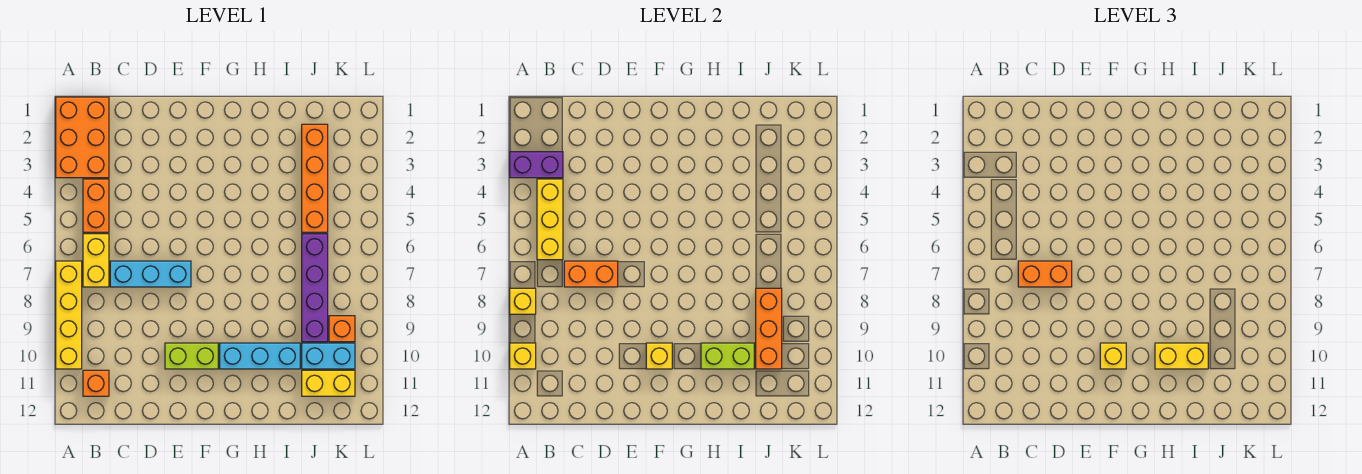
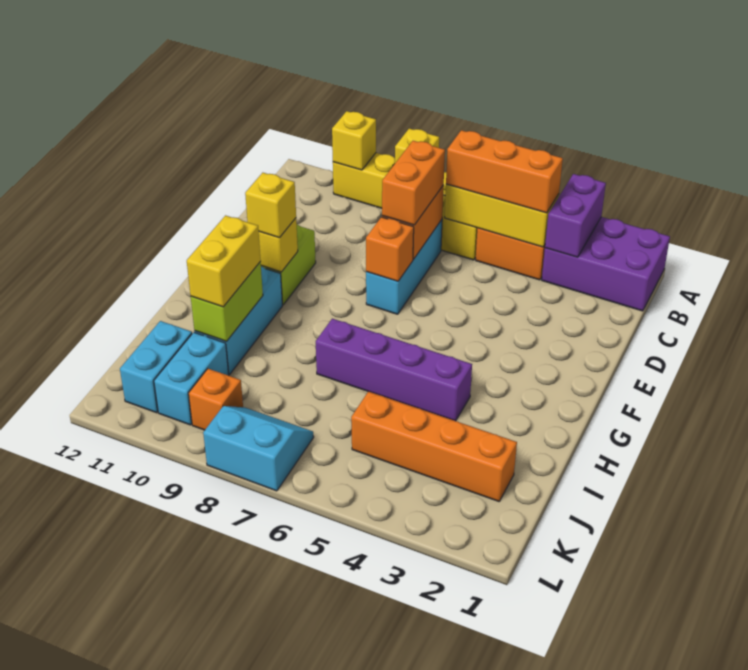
orange brick A1:B3 level 1 -> purple brick A1:B3 level 1
orange brick B11 level 1 -> orange brick E7 level 2
purple brick J6:J9 level 1 -> purple brick H4:H7 level 1
orange brick J8:J10 level 2 -> orange brick B4:B6 level 3
yellow brick J11:K11 level 1 -> cyan brick J11:K11 level 1
none -> cyan slope K7:L8 level 1 top L

